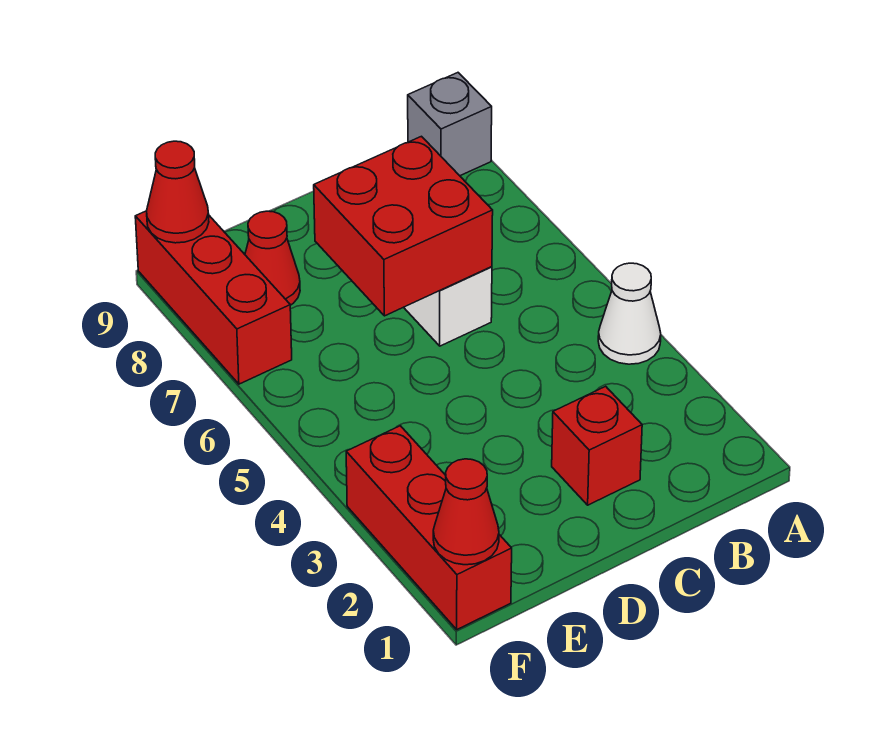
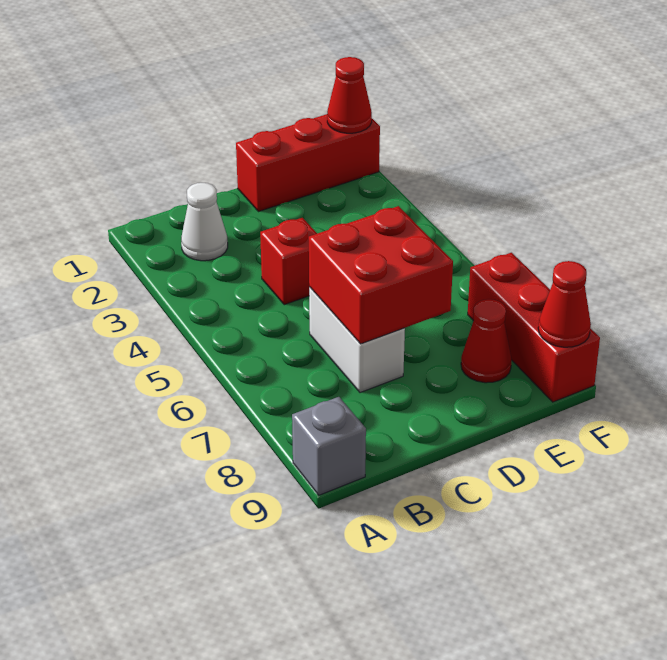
white cone A4 level 1 -> white cone B2 level 1
red brick C2 level 1 -> red brick C4 level 1
red brick F1:F3 level 1 -> red brick D1:F1 level 1

